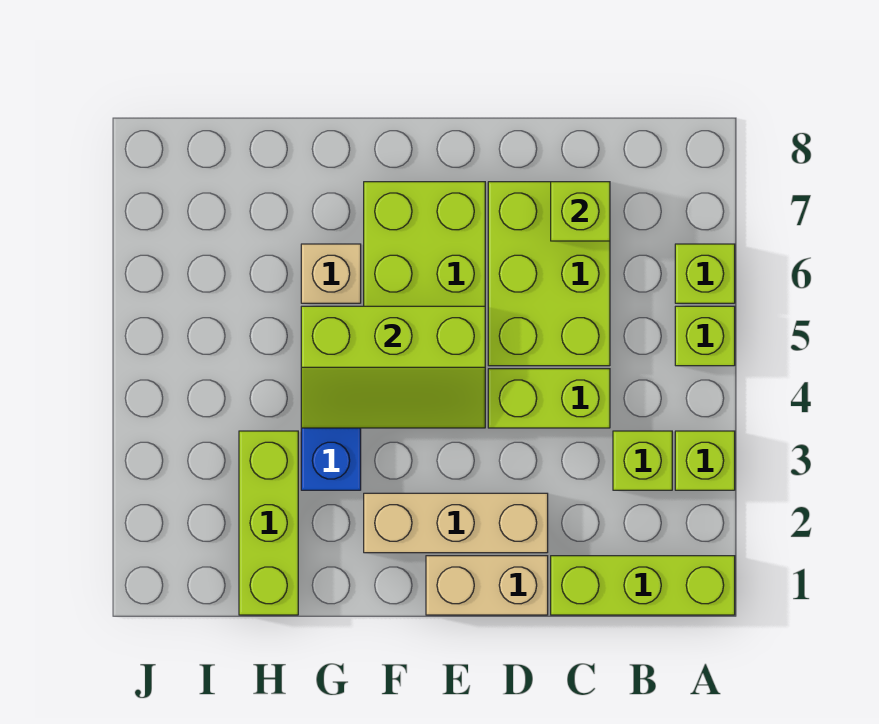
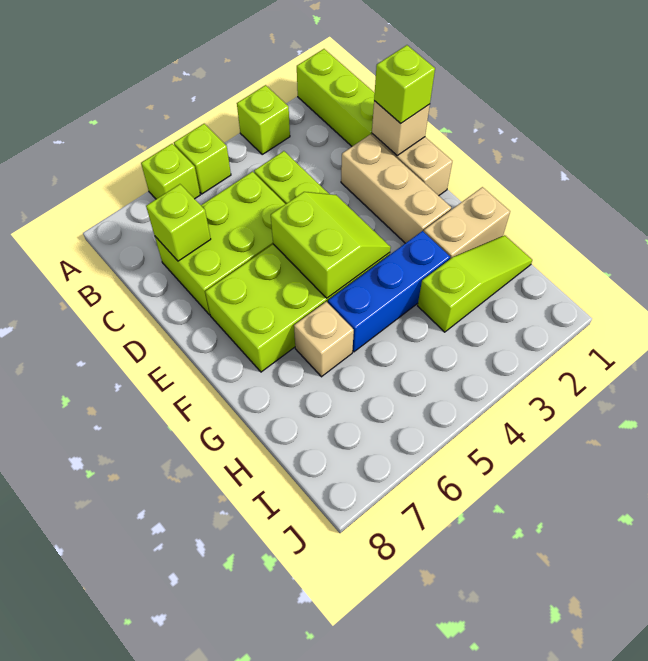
lime brick B3 level 1 -> lime brick D1 level 3
none -> tan brick D1 level 2
lime slope E4:G5 level 2 top 5 -> lime slope E4:F5 level 2 top 5
none -> tan brick G1:G2 level 1
lime brick H1:H3 level 1 -> lime slope H1:H3 level 1 top 3

